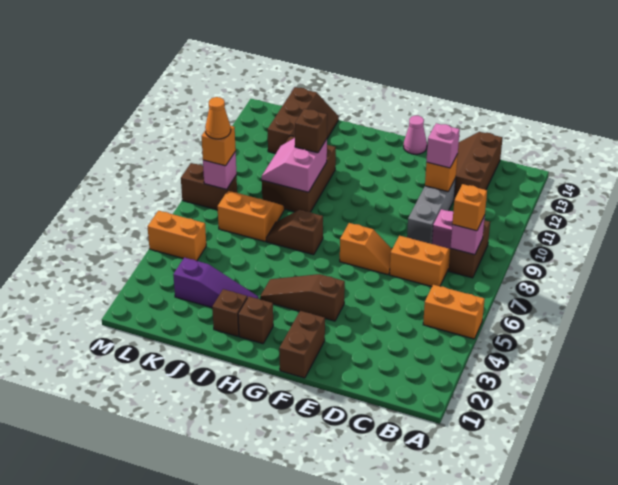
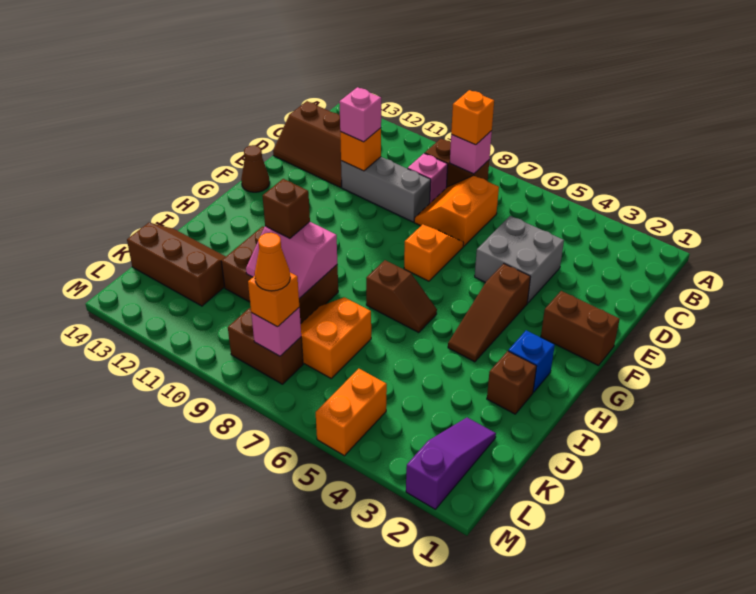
orange brick A5:B5 level 1 -> none
none -> grey brick D4:E5 level 1
pink cone F14 level 1 -> brown cone F14 level 1
brown brick H2 level 1 -> blue brick H2 level 1
brown slope H7:I7 level 1 top H -> brown slope H6:H7 level 1 top 7
purple slope I3:K3 level 1 top K -> purple slope K2:M2 level 1 top M
brown brick L8:M8 level 1 -> brown brick L8:L9 level 1

